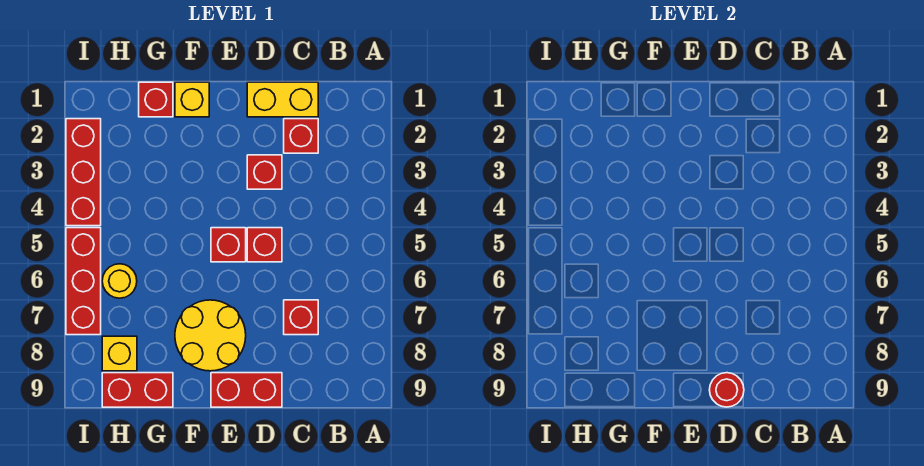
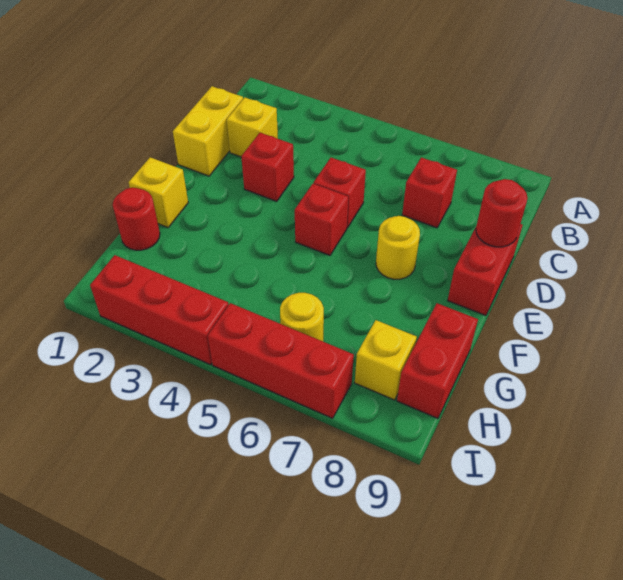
red brick C2 level 1 -> yellow brick C2 level 1
yellow round brick E7:F8 level 1 -> yellow round brick E7 level 1
red brick G1 level 1 -> red round brick G1 level 1

